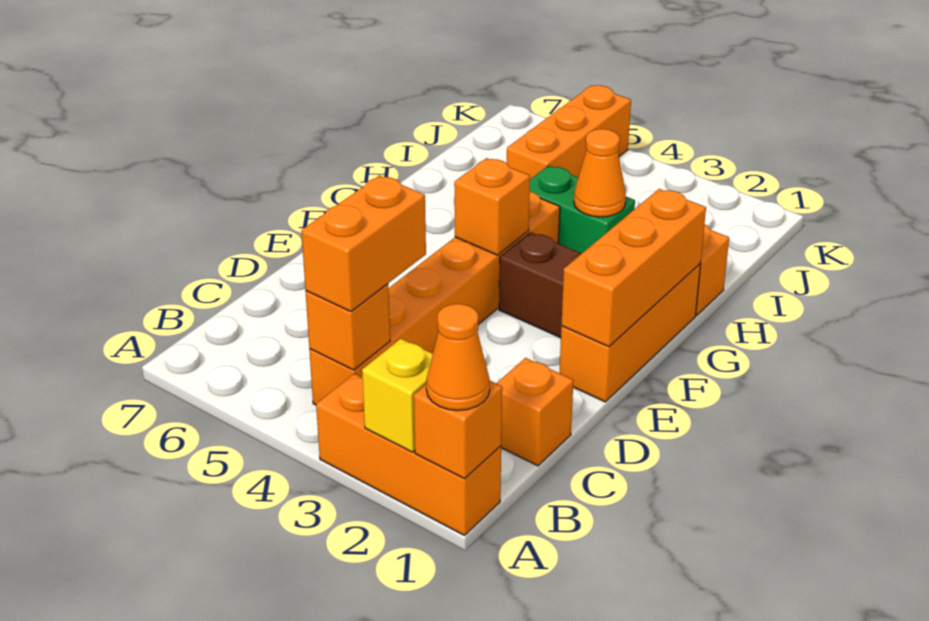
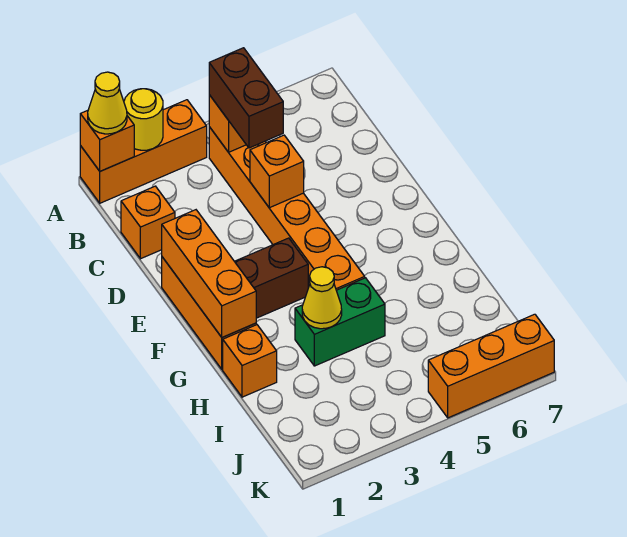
orange cone A1 level 3 -> yellow cone A1 level 3
yellow brick A2 level 2 -> yellow round brick A2 level 2
orange brick B4:C4 level 3 -> brown brick B4:C4 level 3
orange brick F4 level 2 -> orange brick D4 level 2
orange cone H3 level 2 -> yellow cone H3 level 2
orange brick I5:K5 level 1 -> orange brick K5:K7 level 1

